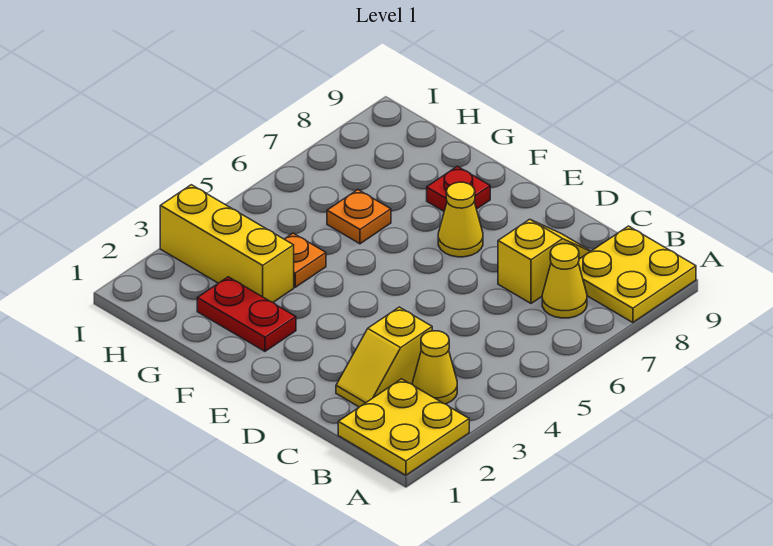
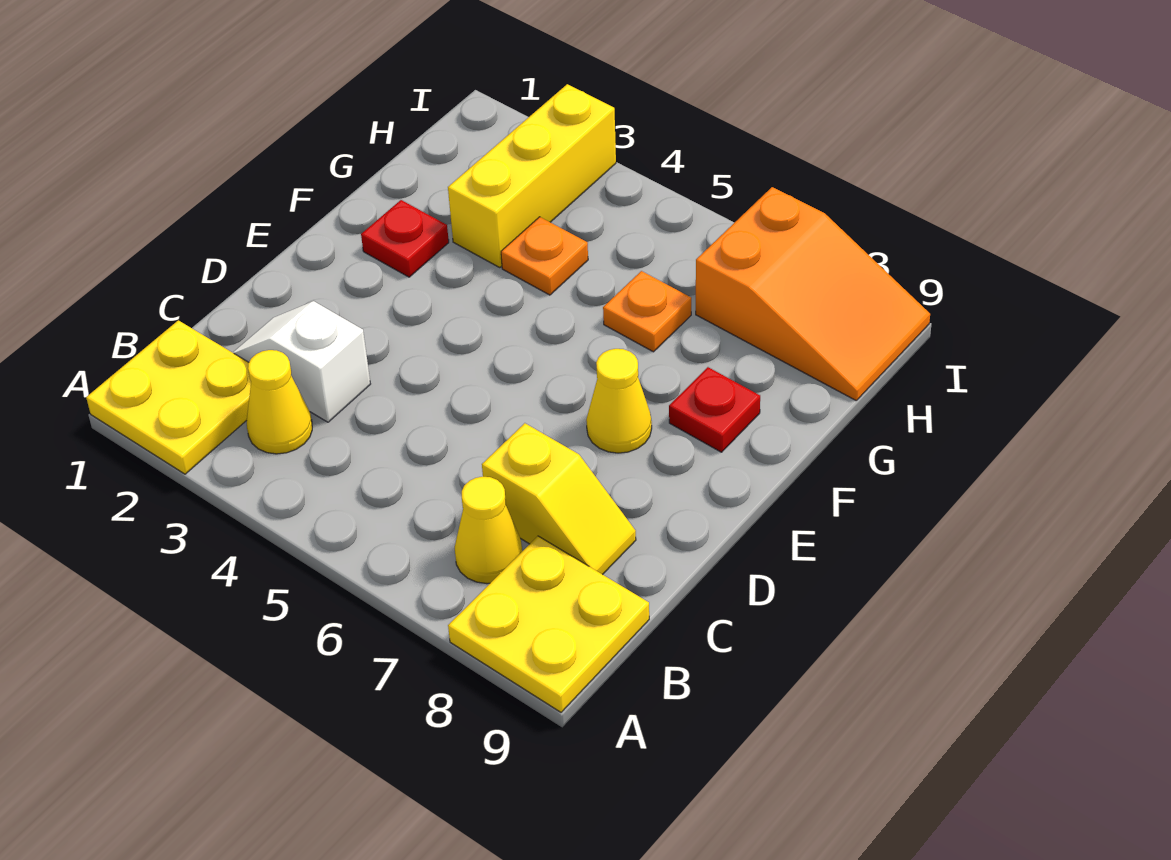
yellow slope C2:C3 level 1 top 3 -> white slope C2:C3 level 1 top 3
red plate F2:G2 level 1 -> red plate F2 level 1
none -> orange slope H7:I9 level 1 top 7

